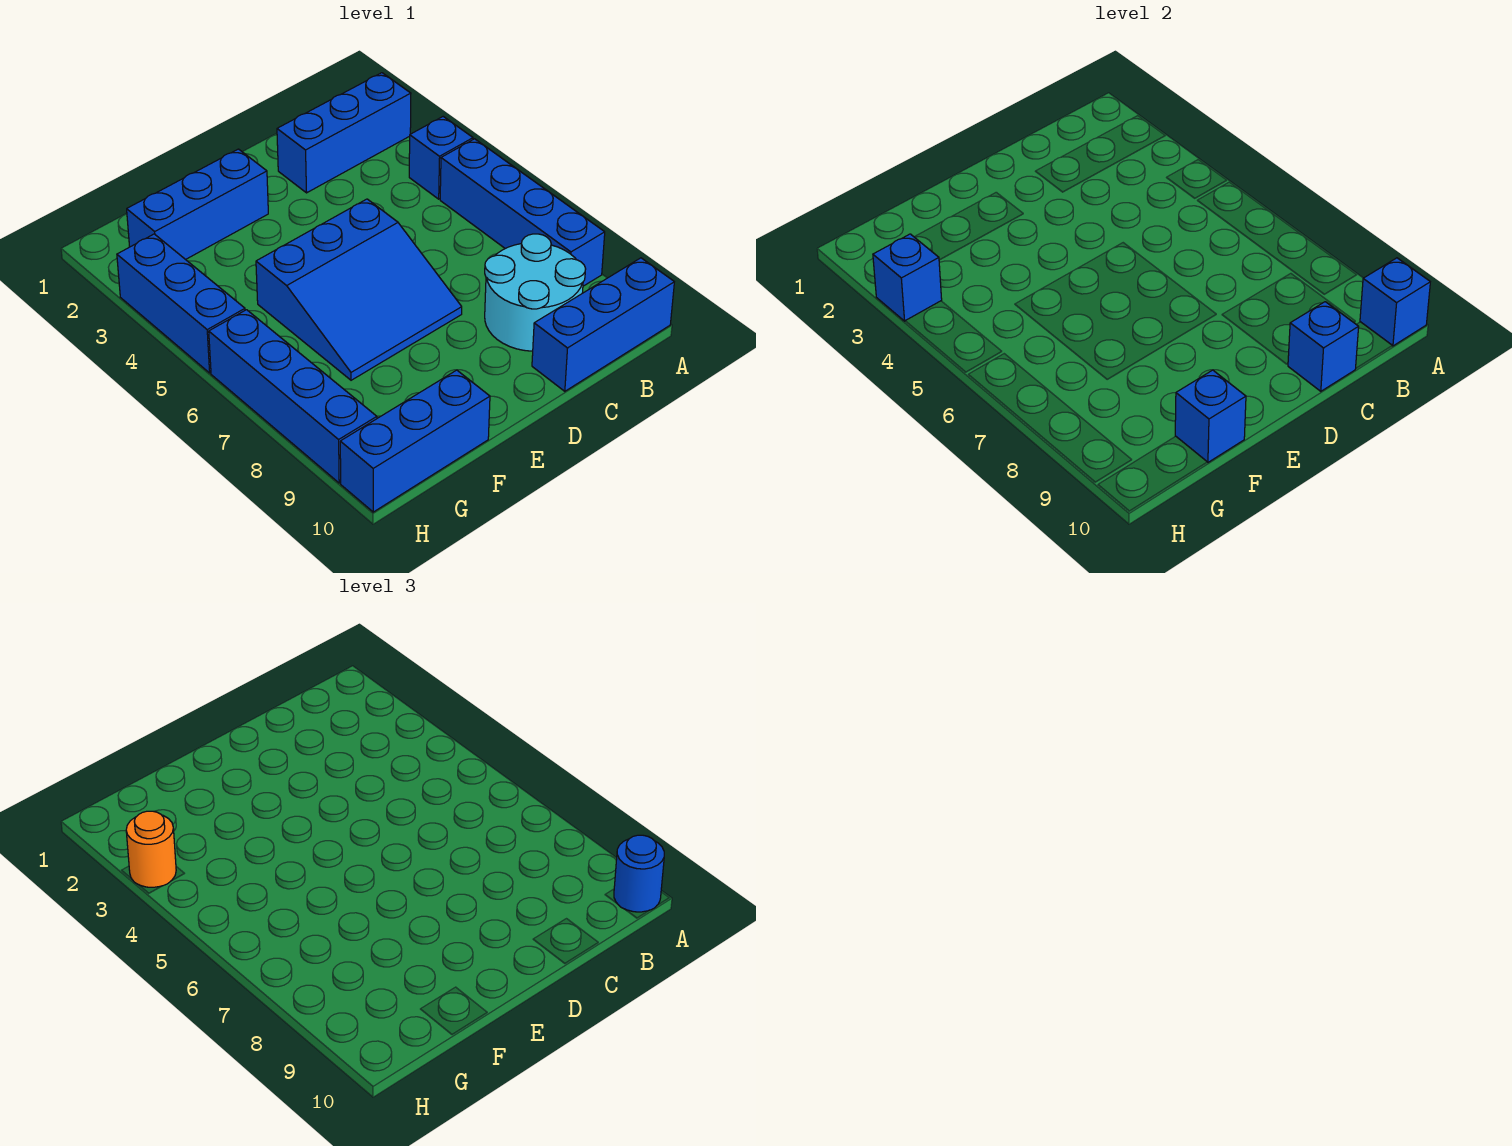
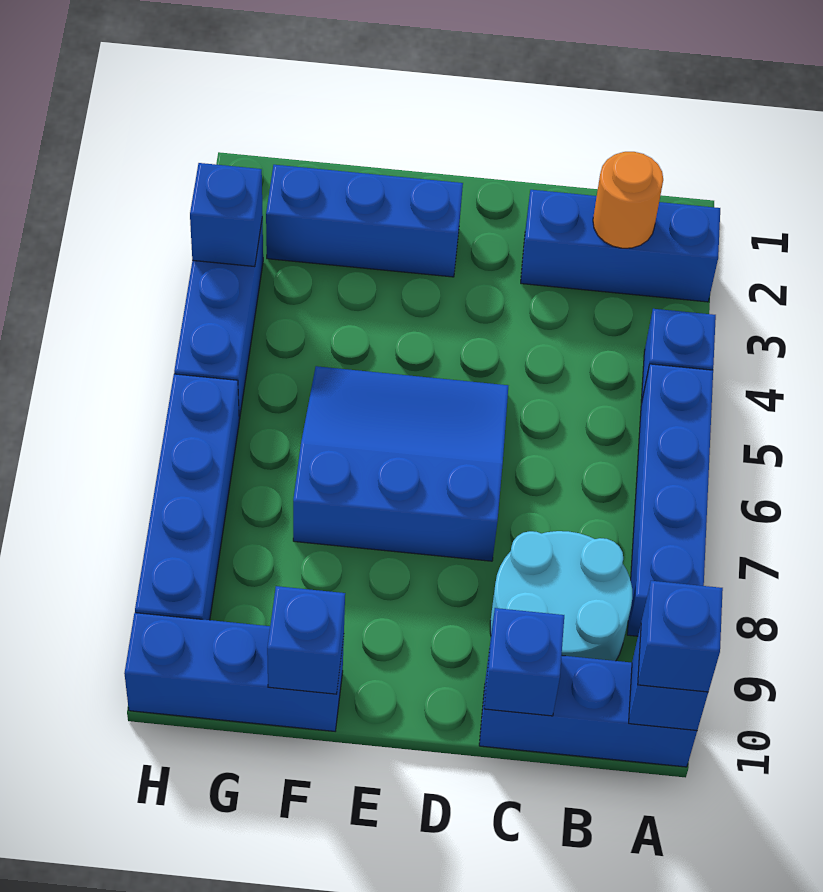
blue round brick A10 level 3 -> blue brick A10 level 3
blue slope D5:F7 level 1 top 5 -> blue slope D5:F7 level 1 top 7
orange round brick H3 level 3 -> orange round brick B2 level 2

